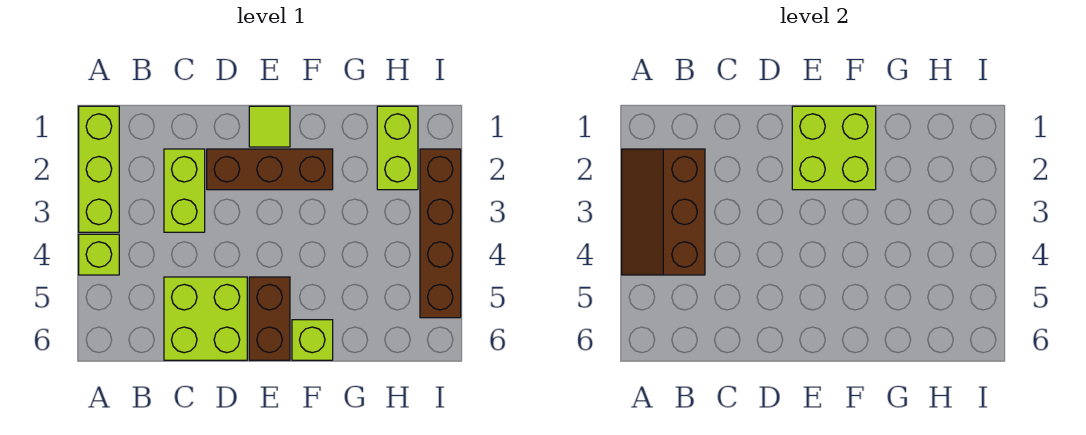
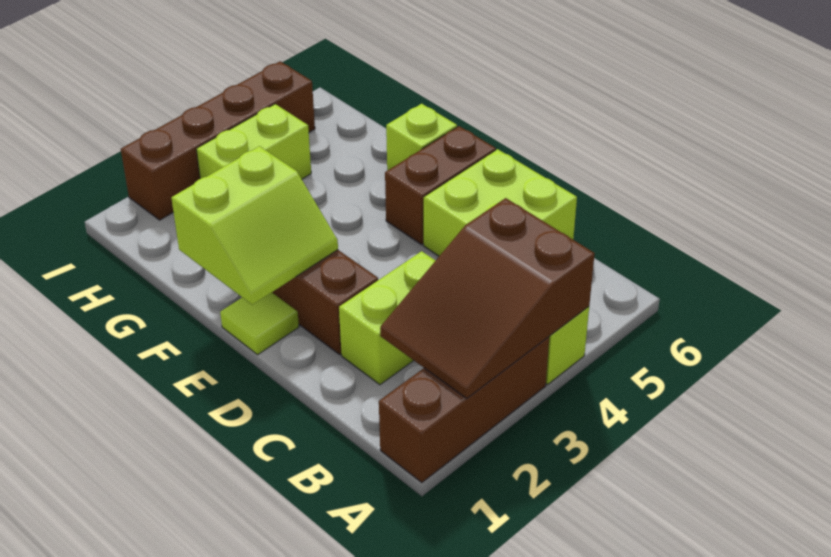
lime brick A1:A3 level 1 -> brown brick A1:A3 level 1
brown slope A2:B4 level 2 top B -> brown slope A2:B4 level 2 top 4
lime brick E1:F2 level 2 -> lime slope E1:F2 level 2 top F
lime brick H1:H2 level 1 -> lime brick H3:H4 level 1

